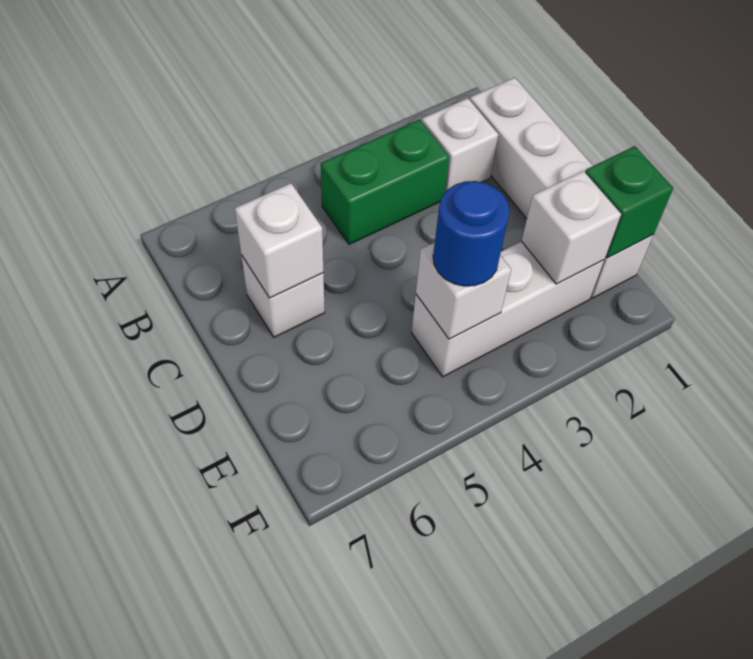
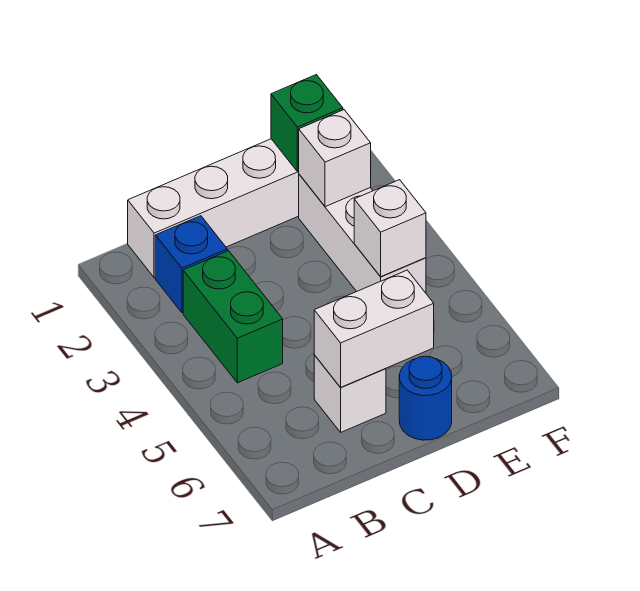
white brick B2 level 1 -> blue brick B2 level 1
white brick C6 level 2 -> white brick C6:D6 level 2
blue round brick E4 level 3 -> blue round brick D7 level 1

